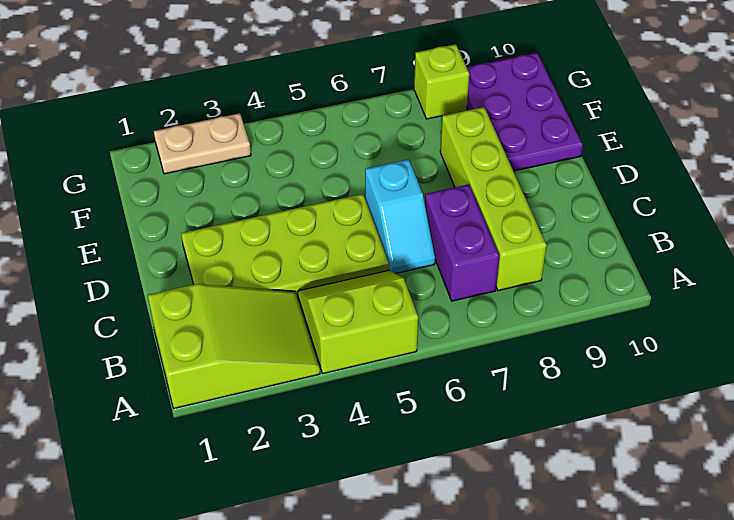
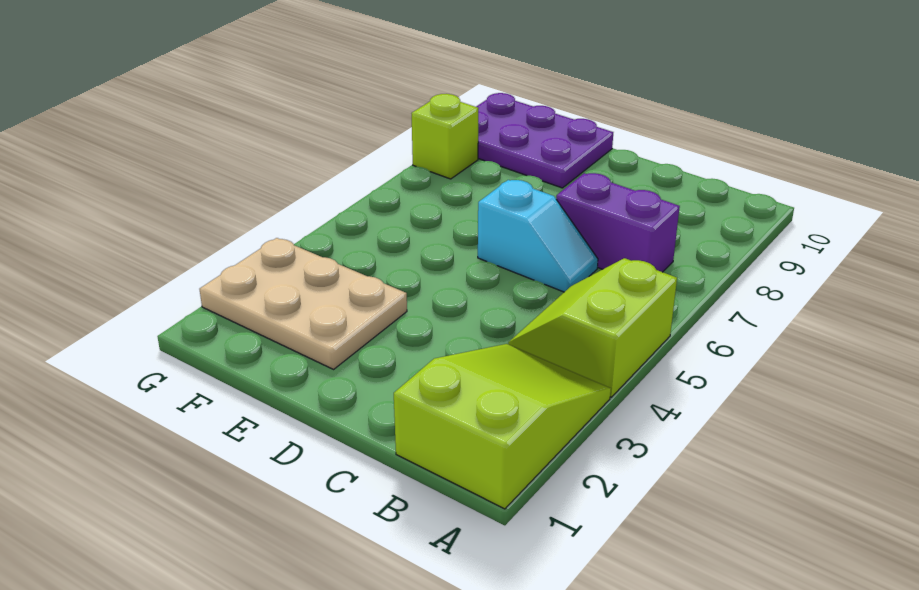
lime brick B8:E8 level 1 -> none
lime plate C2:D5 level 1 -> none
tan plate G2:G3 level 1 -> tan plate E2:G3 level 1

